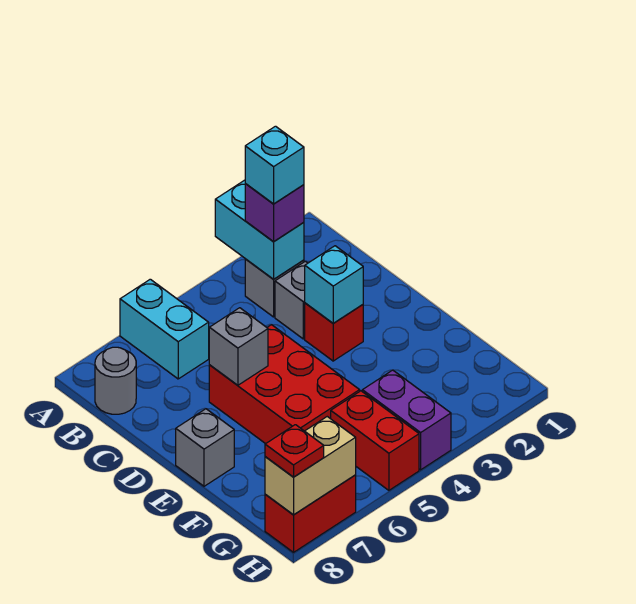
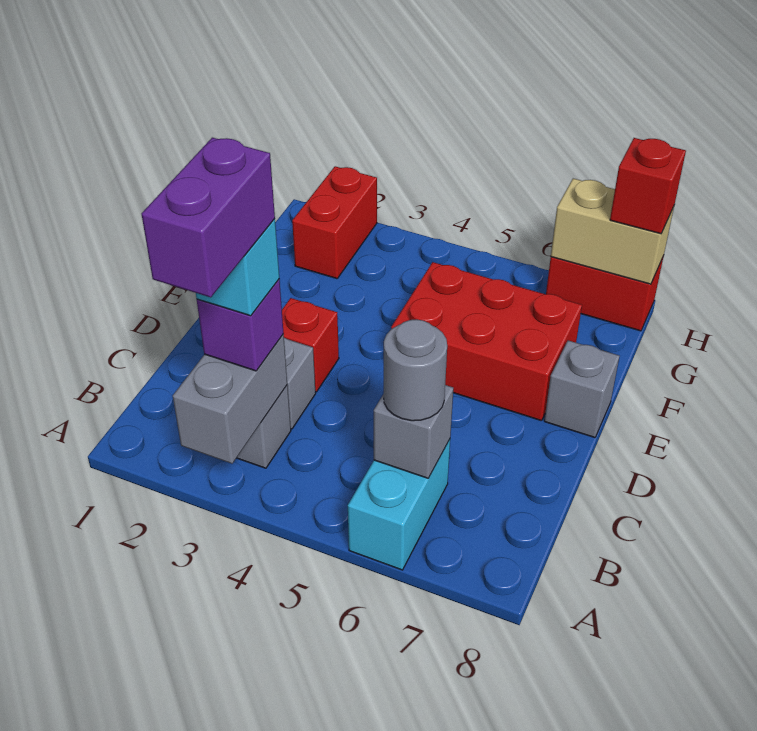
cyan brick A3:B3 level 2 -> grey brick A3:B3 level 2
grey round brick B8 level 1 -> grey round brick B6 level 3
cyan brick D3 level 2 -> none
red brick D5:F6 level 1 -> red brick E5:F7 level 1
grey brick D6 level 2 -> grey brick B6 level 2
purple brick G4:H4 level 1 -> purple brick A3:B3 level 5
red brick G5:H5 level 1 -> red brick G2:H2 level 1
red plate H8 level 3 -> red brick H8 level 3

